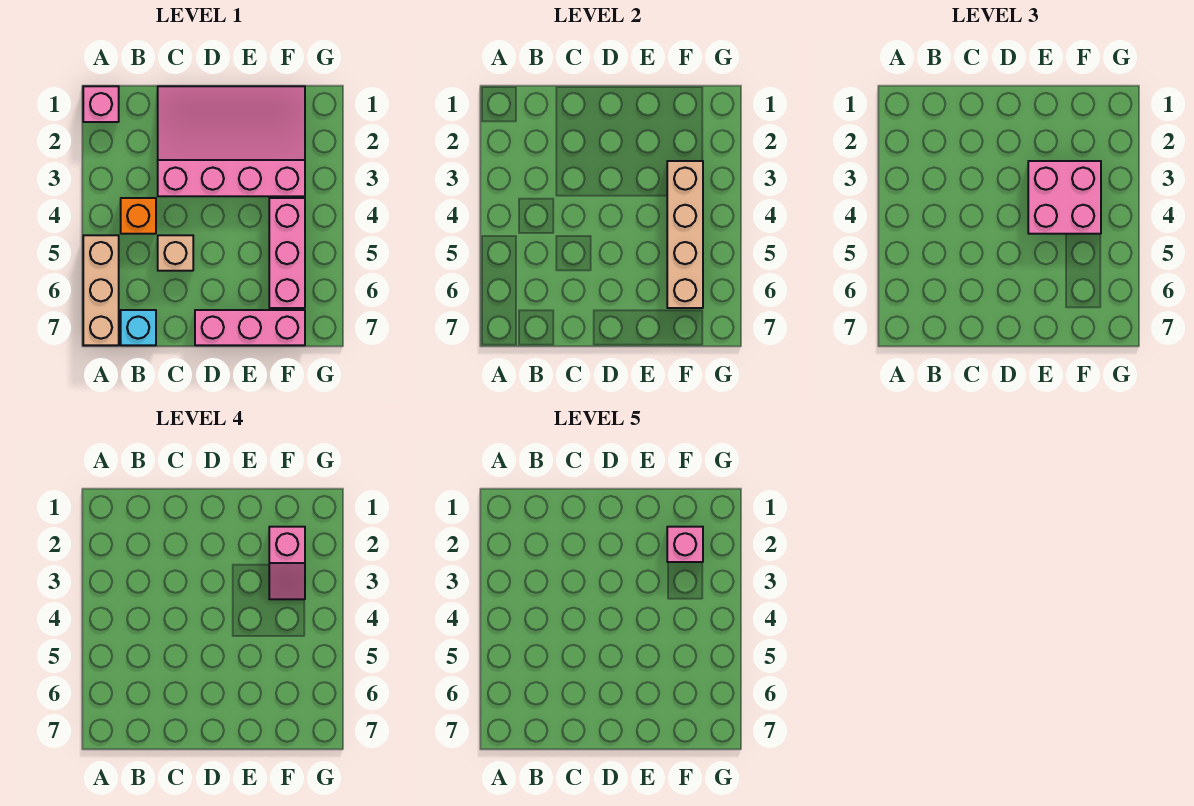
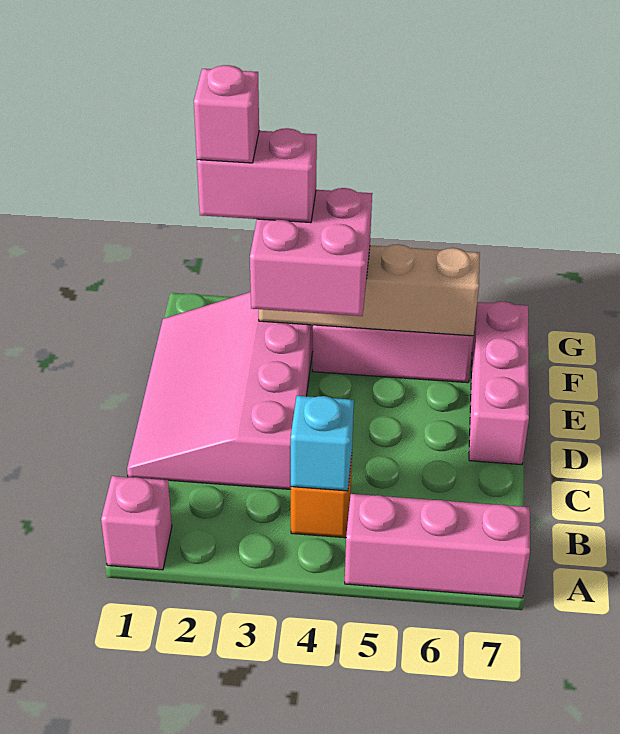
tan brick A5:A7 level 1 -> pink brick A5:A7 level 1
cyan brick B7 level 1 -> cyan brick B4 level 2
tan brick C5 level 1 -> none
pink slope F2:F3 level 4 top 2 -> pink brick F2:F3 level 4

